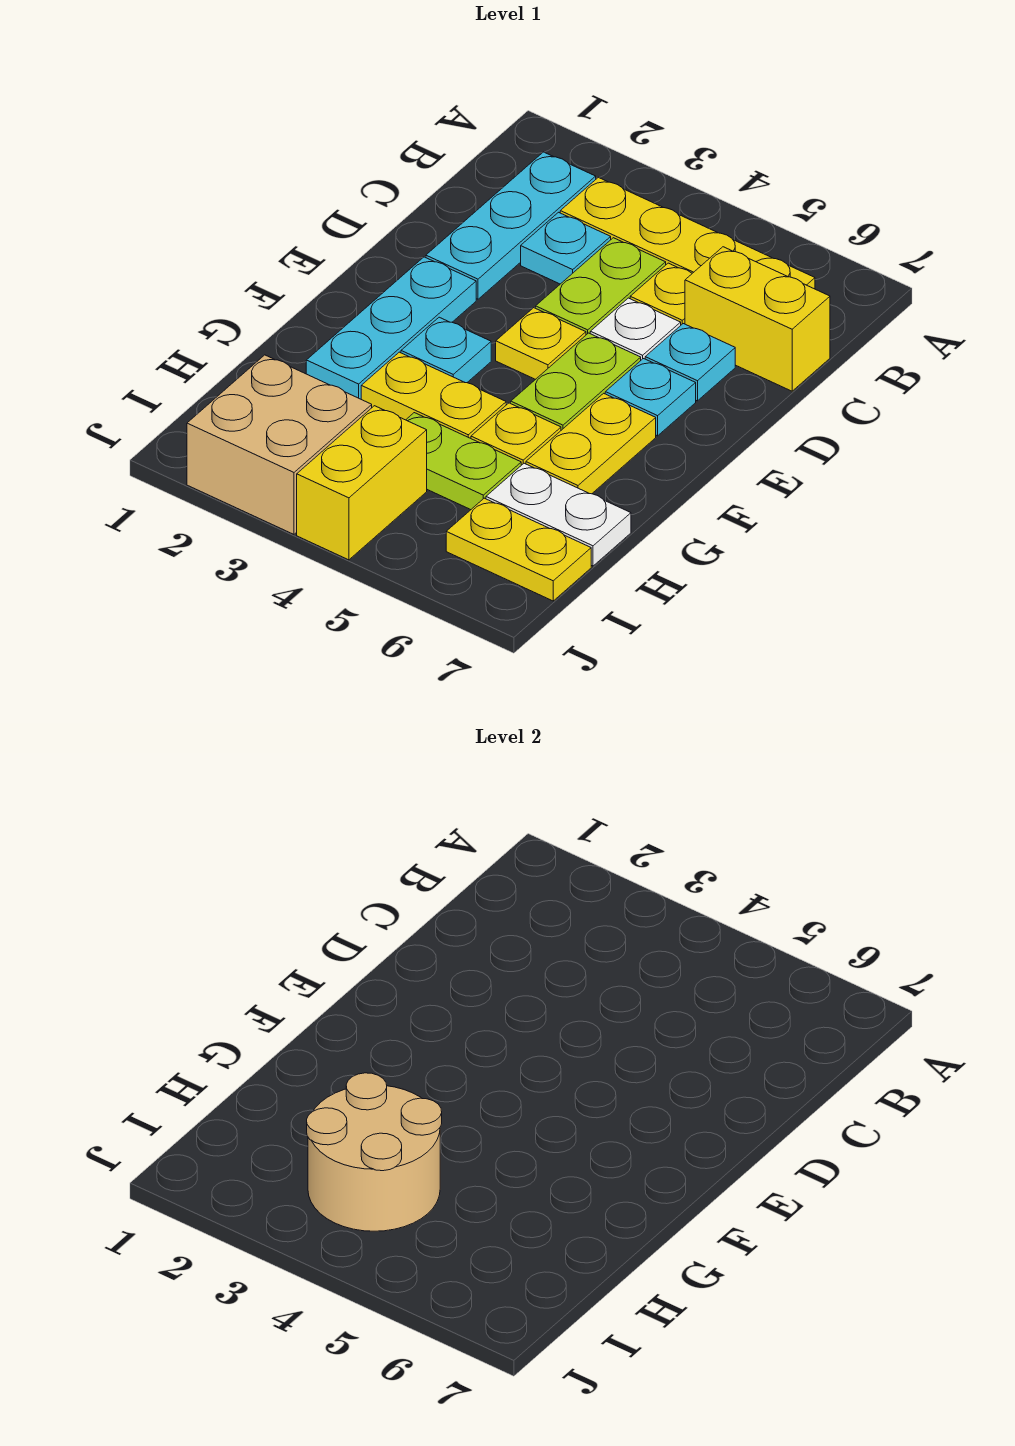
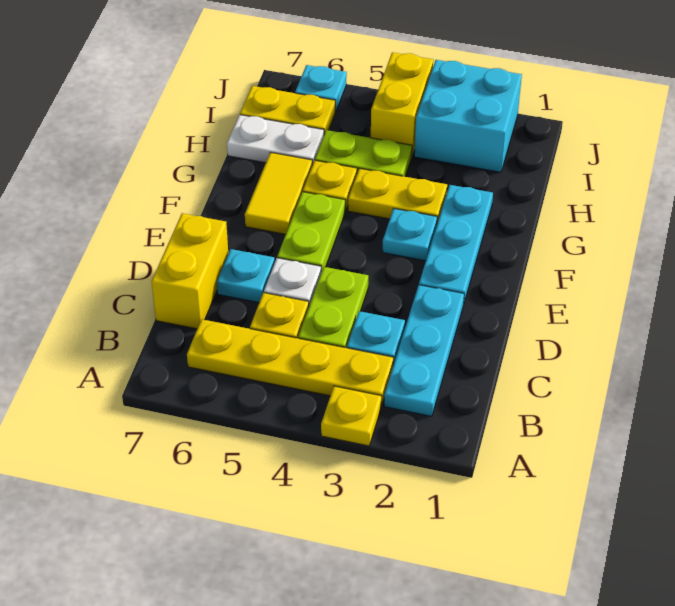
yellow brick C6:C7 level 1 -> yellow brick C7:D7 level 1
yellow plate E4 level 1 -> yellow plate A3 level 1
cyan plate E6 level 1 -> cyan plate J6 level 1
yellow plate F6:G6 level 1 -> yellow tile F6:G6 level 1
tan round brick H3:I4 level 2 -> none
tan brick I2:J3 level 1 -> cyan brick I2:J3 level 1

